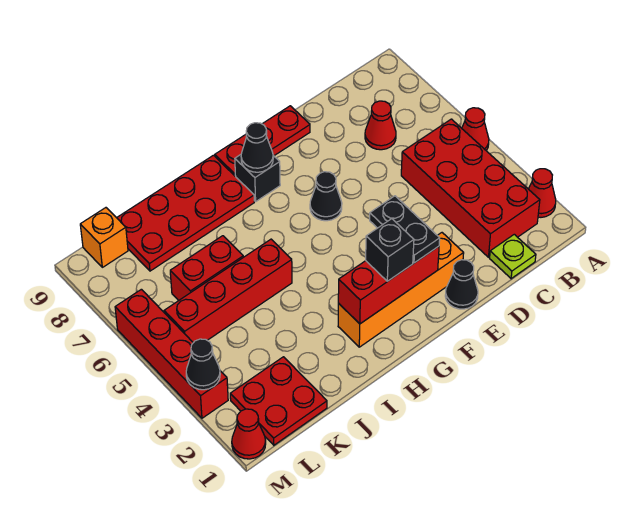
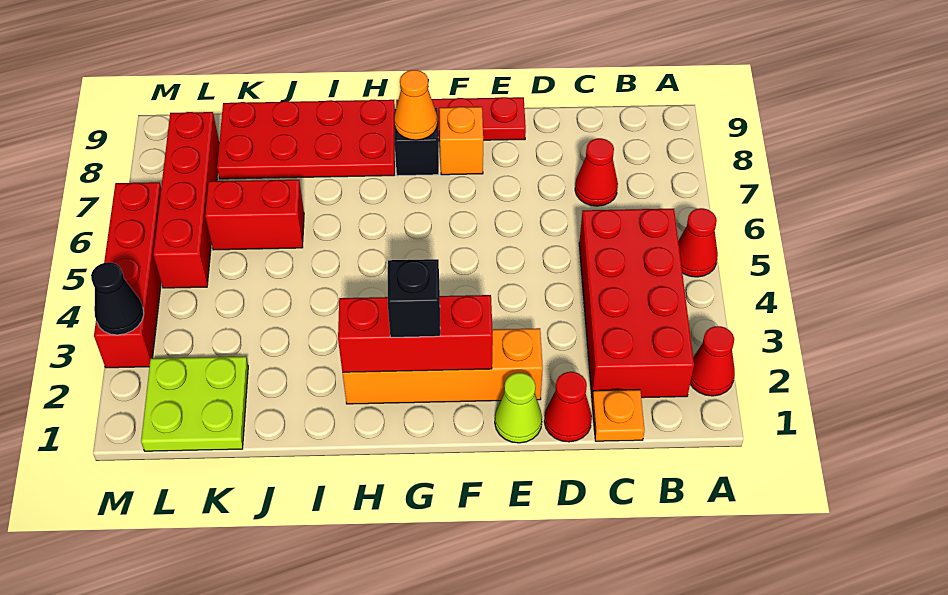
lime plate C1 level 1 -> orange plate C1 level 1
black cone E1 level 1 -> lime cone E1 level 1
black plate F2:F3 level 3 -> none
black cone F6 level 1 -> none
black cone G8 level 2 -> orange cone G8 level 2
red brick I5:L5 level 1 -> red brick L5:L8 level 1
red plate K1:L2 level 1 -> lime plate K1:L2 level 1
orange brick L9 level 1 -> orange brick F8 level 1
red cone M1 level 1 -> red cone D1 level 1

